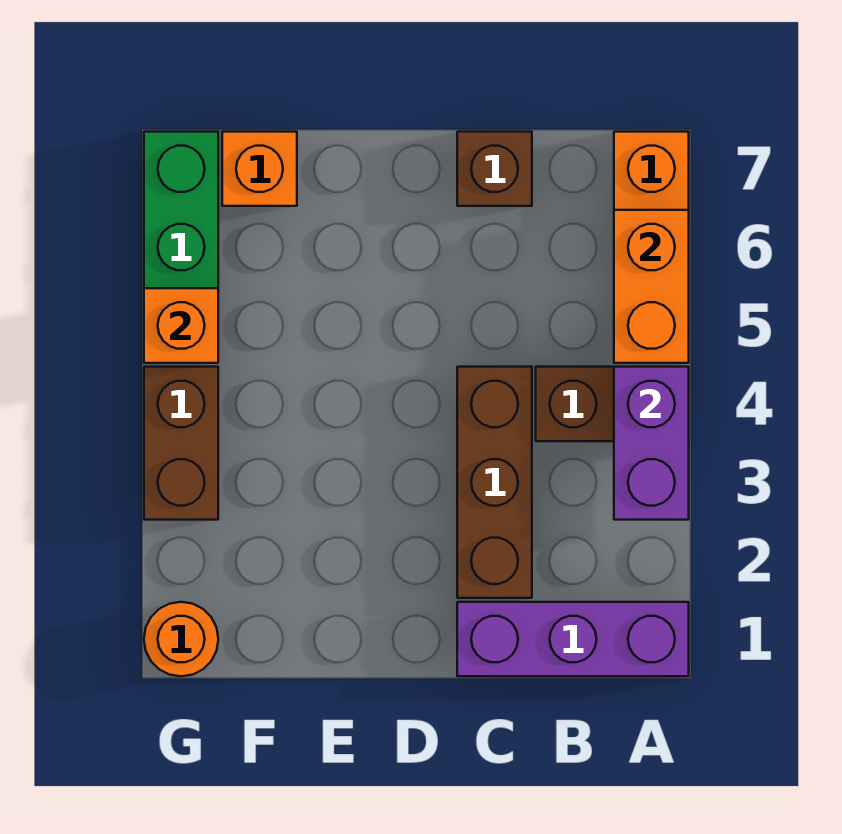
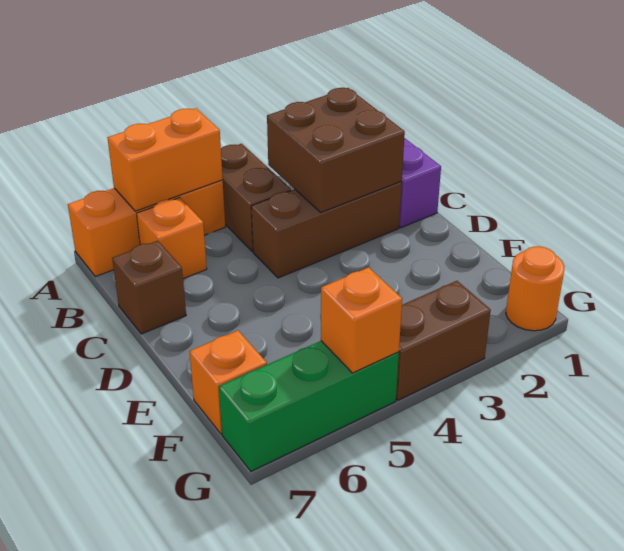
purple brick A3:A4 level 2 -> none
none -> brown brick B2:C3 level 2
none -> orange brick B6 level 1

